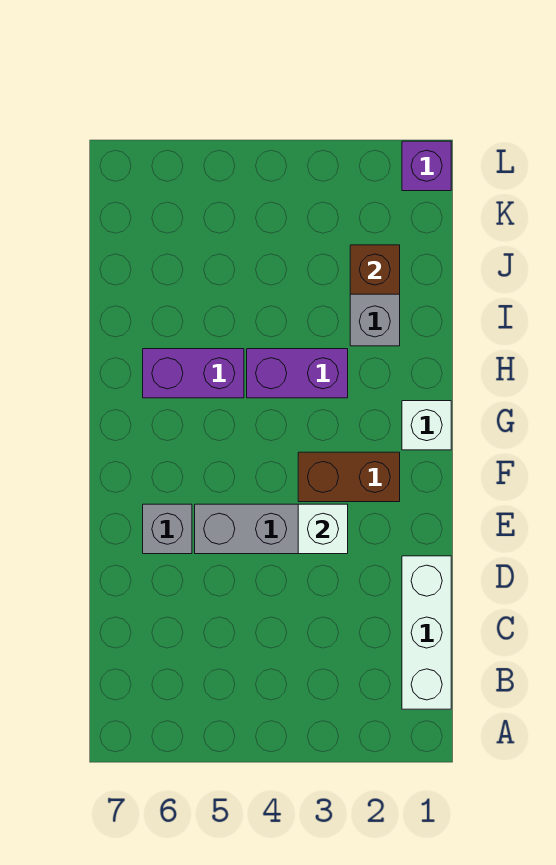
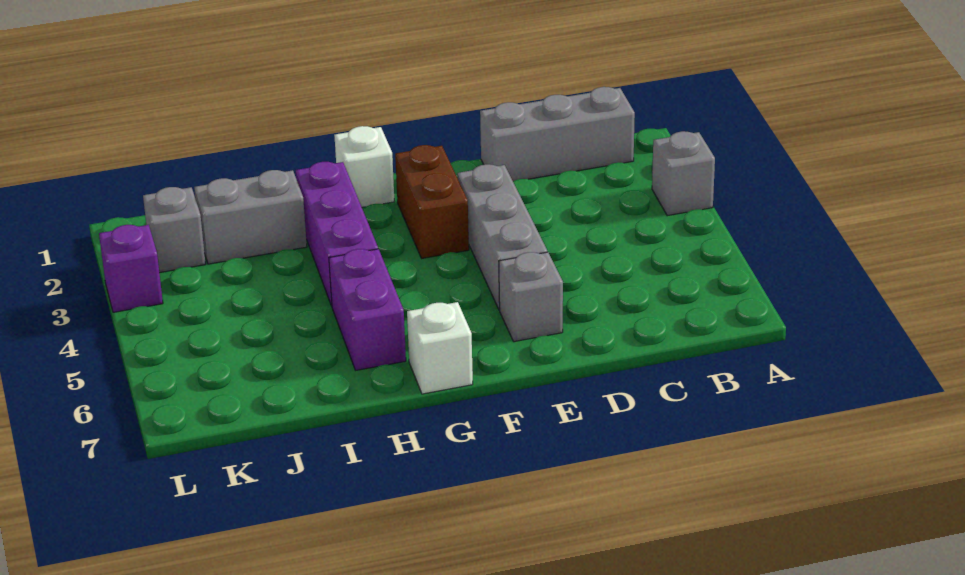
none -> grey brick A3 level 1
white brick B1:D1 level 1 -> grey brick B1:D1 level 1
white brick E3 level 2 -> white brick G7 level 1
purple brick H3:H4 level 1 -> purple brick H2:H4 level 1
brown brick J2 level 2 -> none
none -> grey brick K2 level 1
purple brick L1 level 1 -> purple brick L3 level 1

